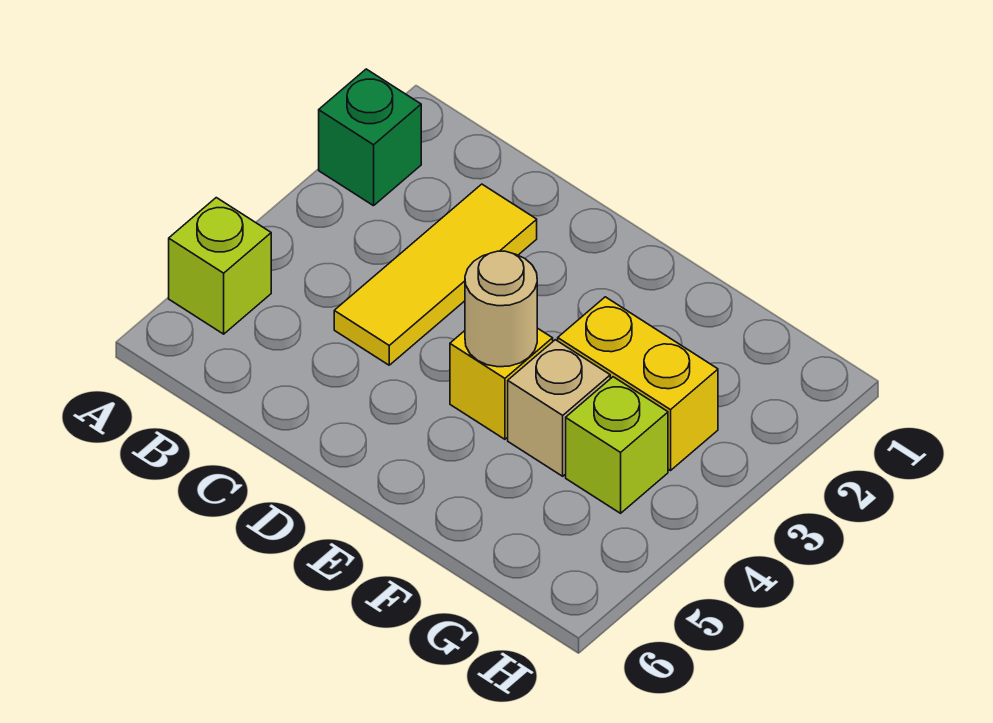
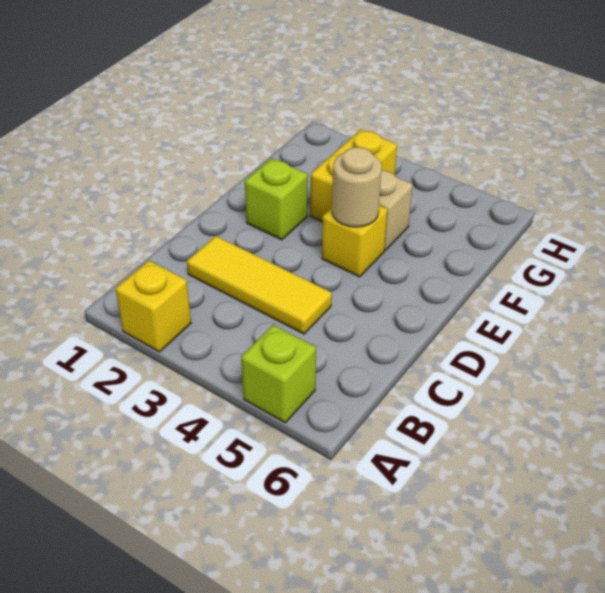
green brick A2 level 1 -> yellow brick A2 level 1
lime brick G4 level 1 -> lime brick E2 level 1

